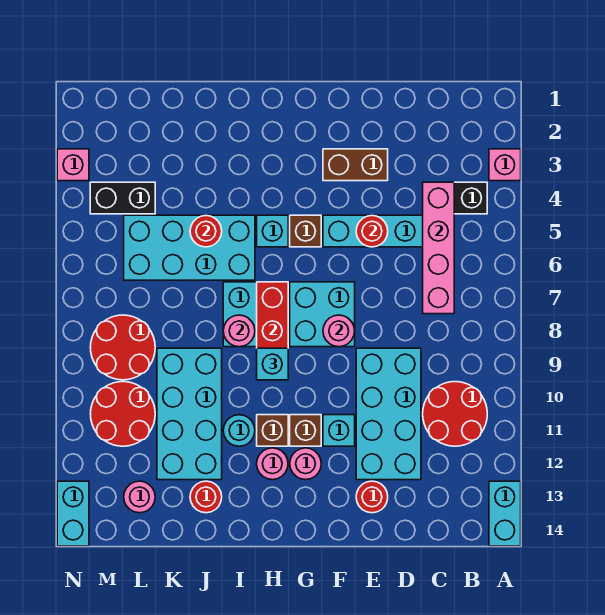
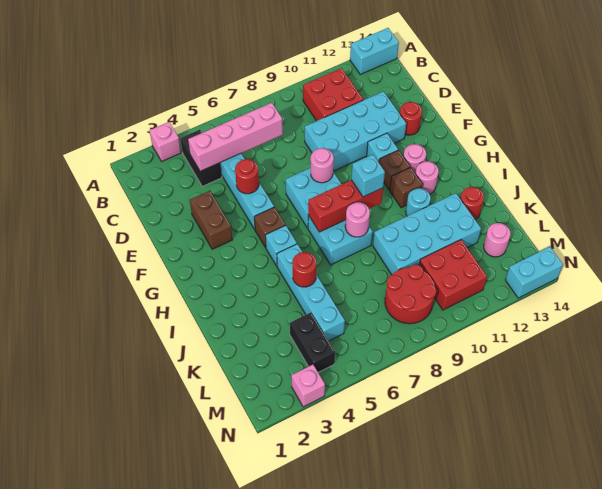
red round brick B10:C11 level 1 -> red brick B10:C11 level 1
cyan brick I5:L6 level 1 -> cyan brick I5:L5 level 1
red round brick L10:M11 level 1 -> red brick L10:M11 level 1

